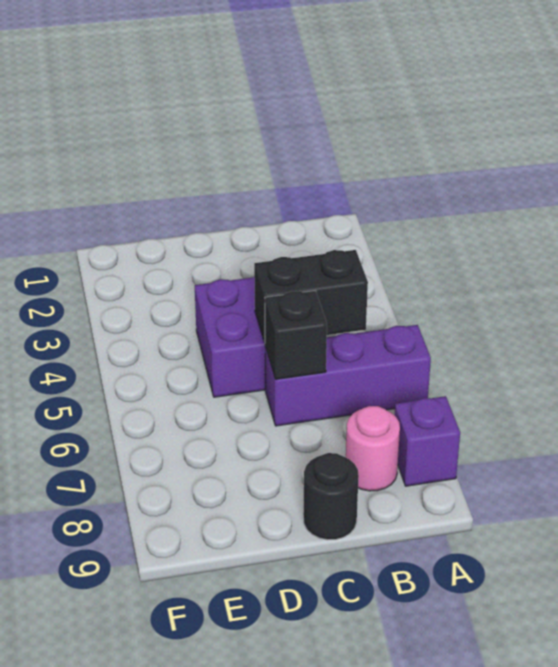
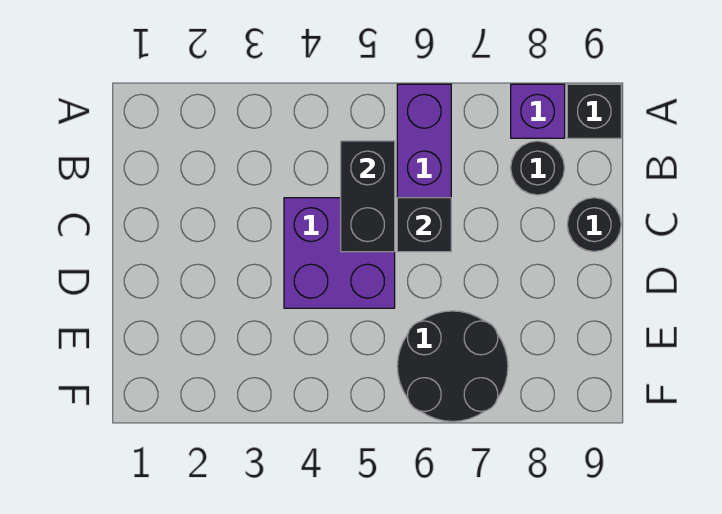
none -> black brick A9 level 1
pink round brick B8 level 1 -> black round brick B8 level 1
none -> black round brick E6:F7 level 1

